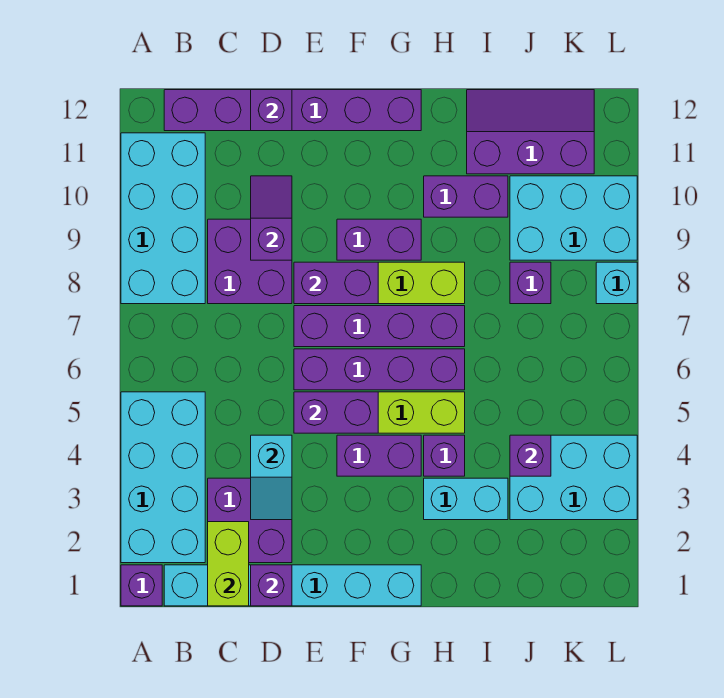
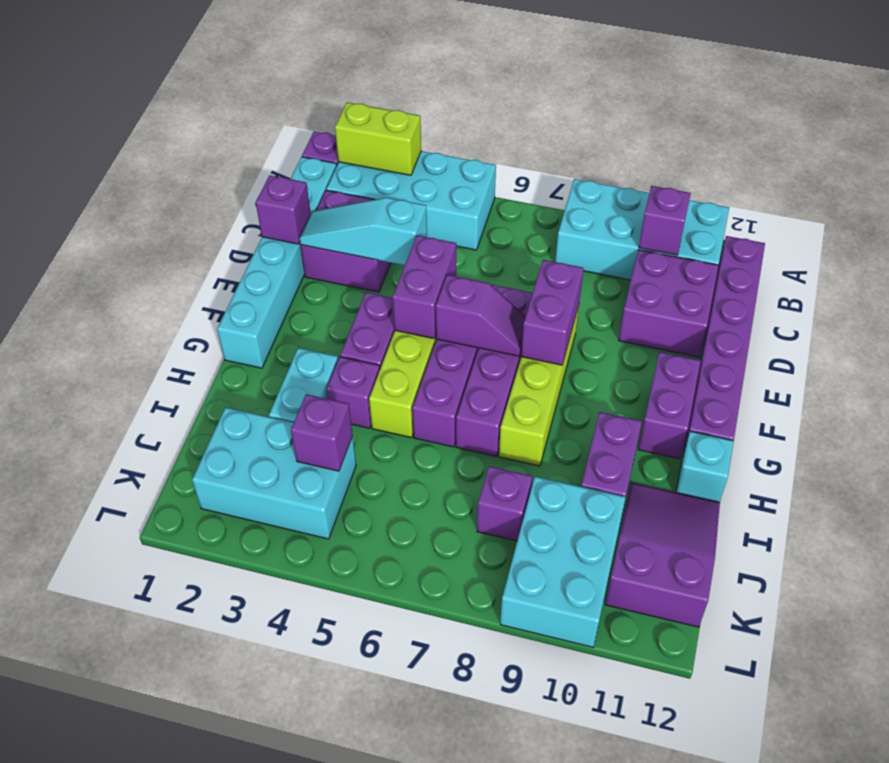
lime brick C1:C2 level 2 -> lime brick A2:A3 level 2
purple brick C8:D9 level 1 -> purple brick C10:D11 level 1
cyan slope D3:D4 level 2 top 4 -> cyan slope D2:D4 level 2 top 4
purple slope D9:D10 level 2 top 9 -> purple slope F6:F7 level 2 top 6
purple brick D12 level 2 -> purple brick B10 level 2
purple brick F9:G9 level 1 -> purple brick F11:G11 level 1
purple slope I11:K12 level 1 top 11 -> purple slope I11:K12 level 1 top K
cyan brick J3:L4 level 1 -> cyan brick J2:K4 level 1
cyan brick L8 level 1 -> cyan brick H12 level 1

